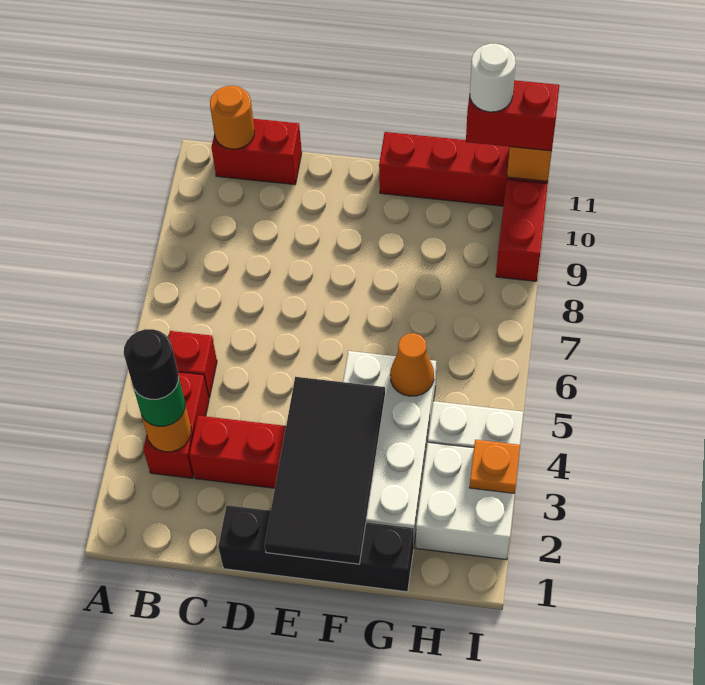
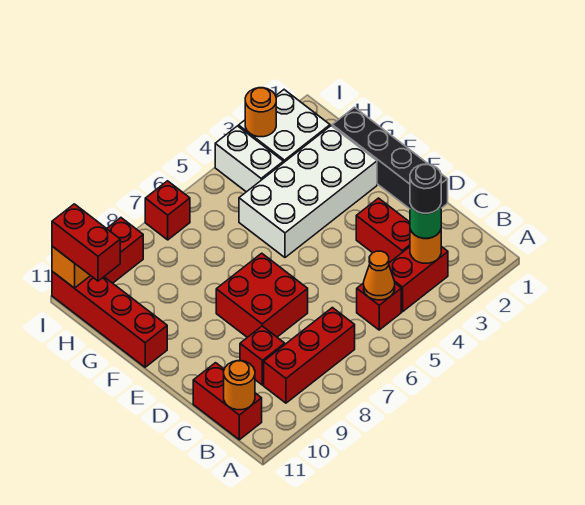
none -> red brick B7:B9 level 1
none -> red brick C9 level 1
none -> red brick D7:E8 level 1
black tile E1:F4 level 2 -> none
orange cone G5 level 2 -> orange cone B5 level 2
white round brick H11 level 4 -> none
orange plate I3 level 2 -> orange round brick I3 level 2
none -> red brick I7 level 1

